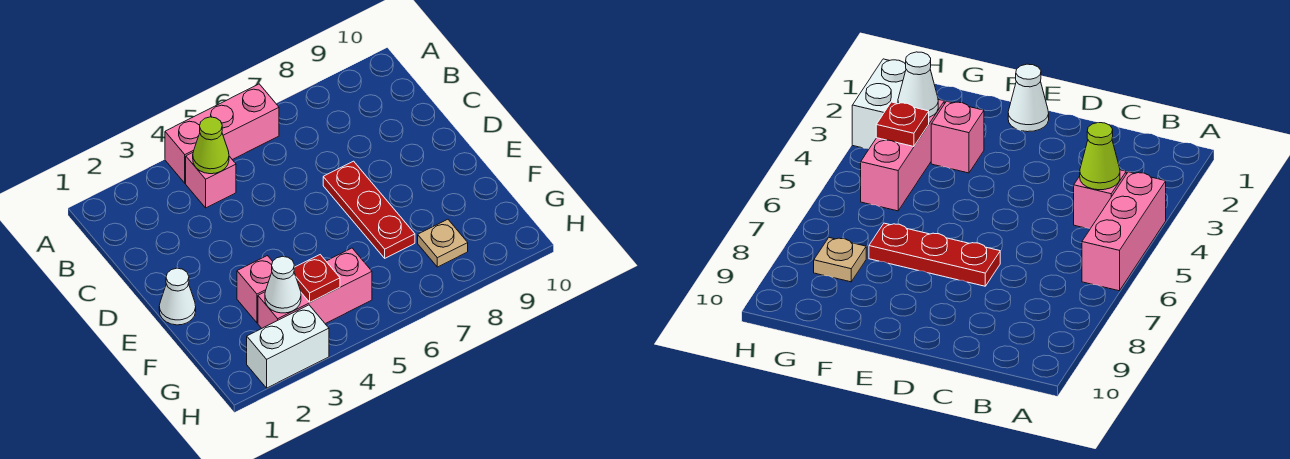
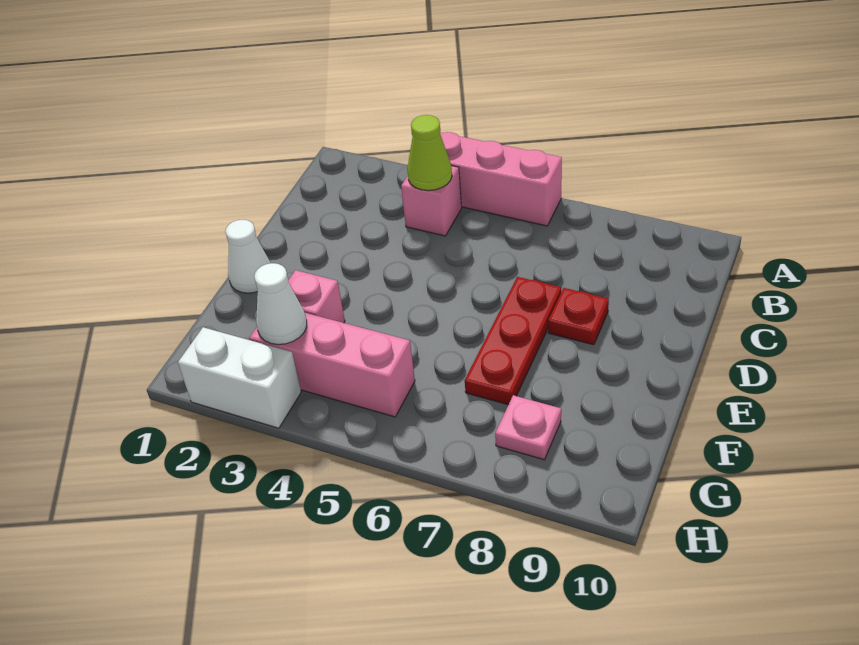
red plate G4 level 2 -> red plate D8 level 1
tan plate G8 level 1 -> pink plate G8 level 1

